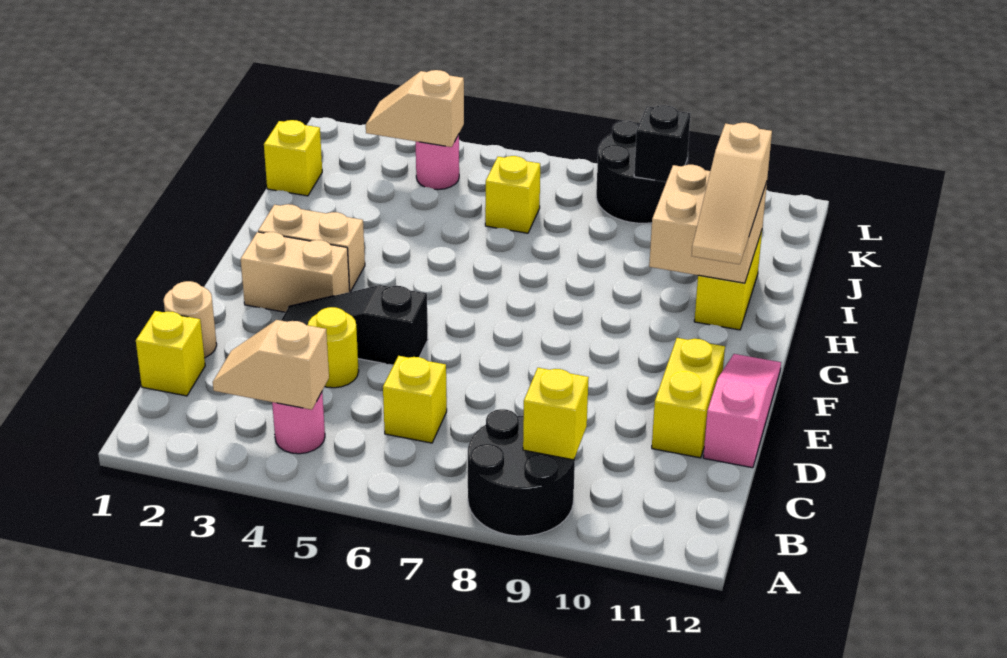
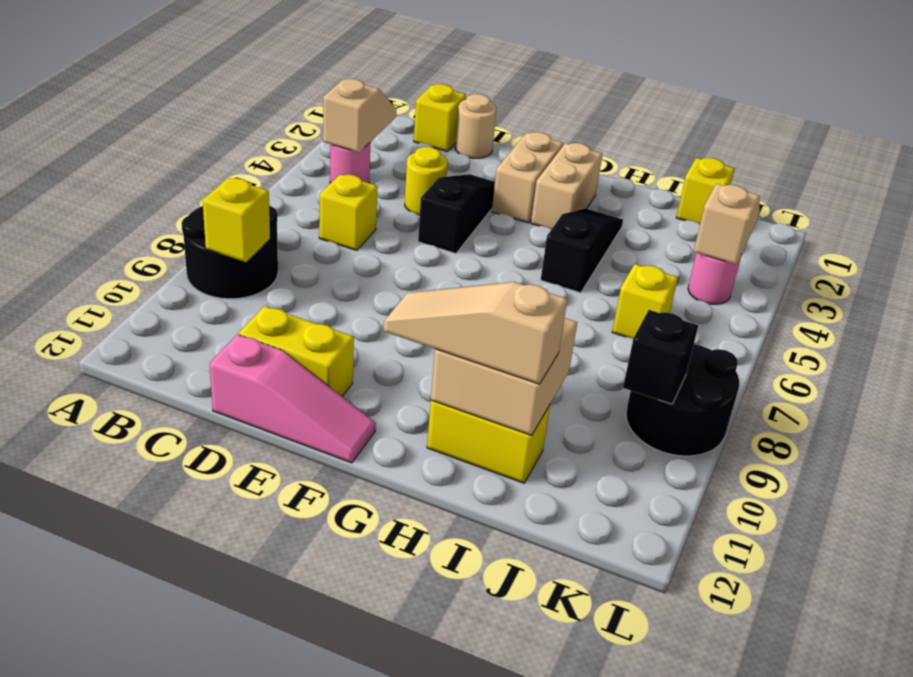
none -> black slope H3:H5 level 1 top 5

